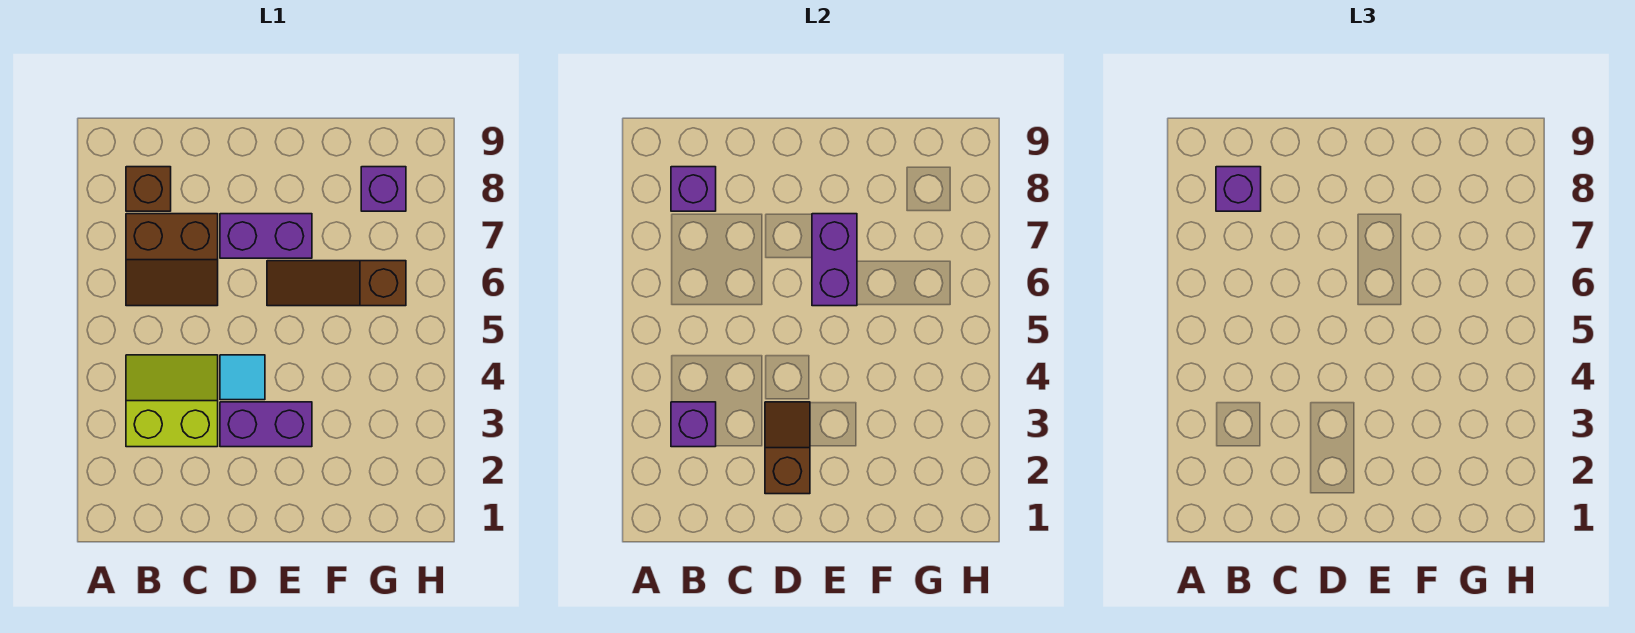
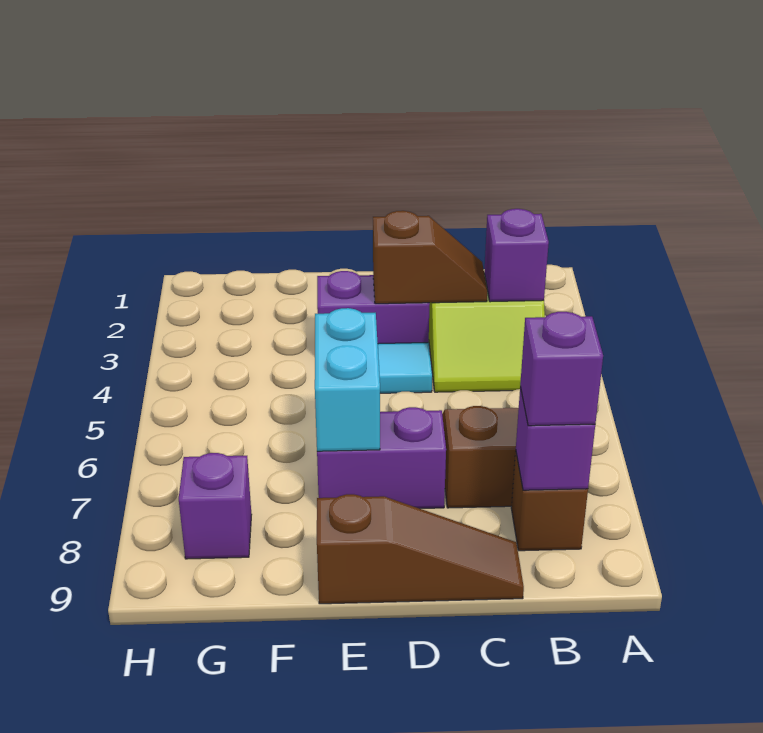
brown slope D2:D3 level 2 top 2 -> brown slope C3:D3 level 2 top D
brown slope E6:G6 level 1 top G -> brown slope C9:E9 level 1 top E
purple brick E6:E7 level 2 -> cyan brick E6:E7 level 2

